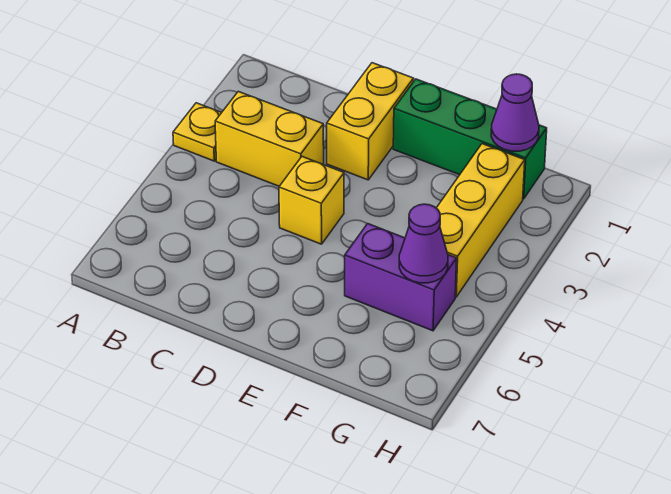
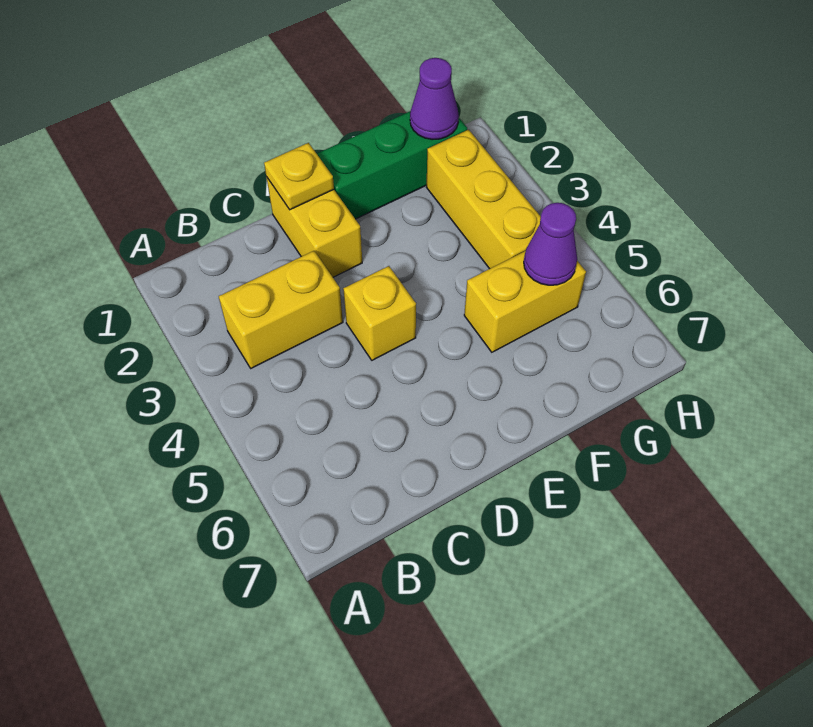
yellow plate A3 level 1 -> yellow plate D1 level 2
purple brick F5:G5 level 1 -> yellow brick F5:G5 level 1

